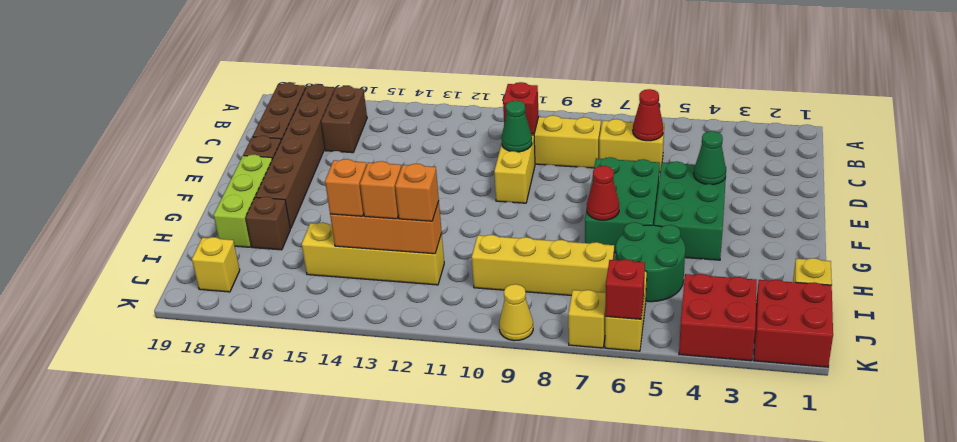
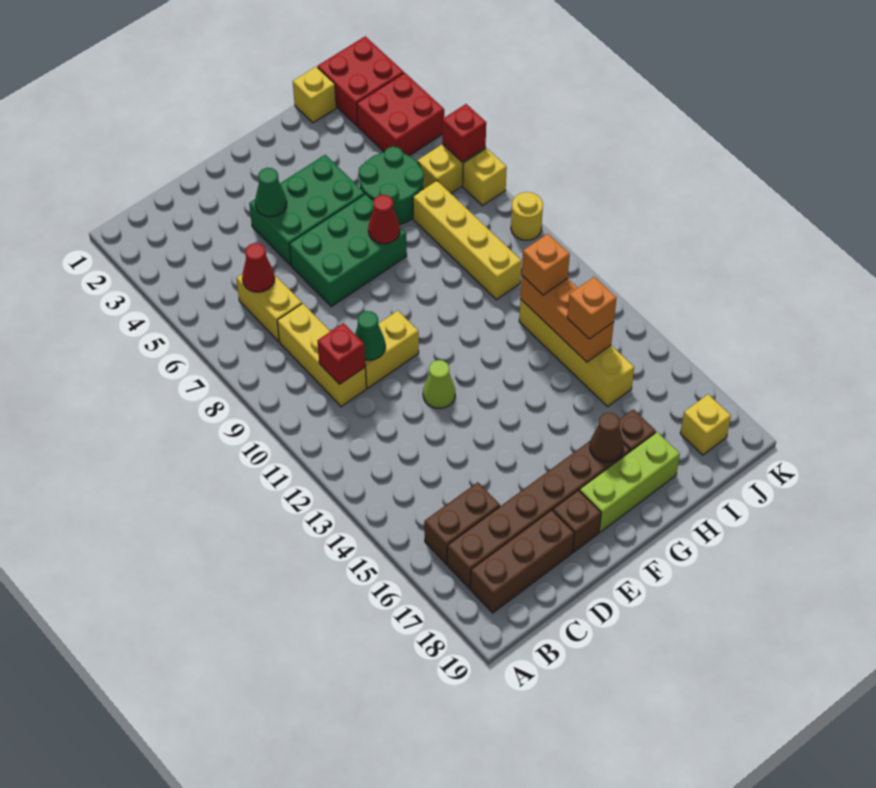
none -> lime cone E12 level 1
none -> brown cone G17 level 2
orange brick I13 level 3 -> none
yellow cone K9 level 1 -> yellow round brick K9 level 1

